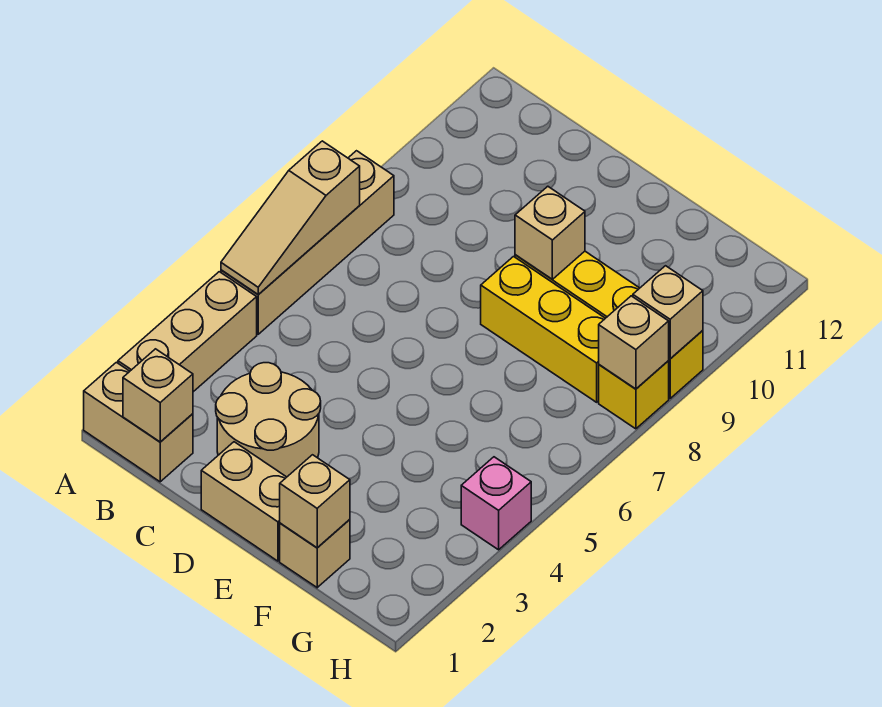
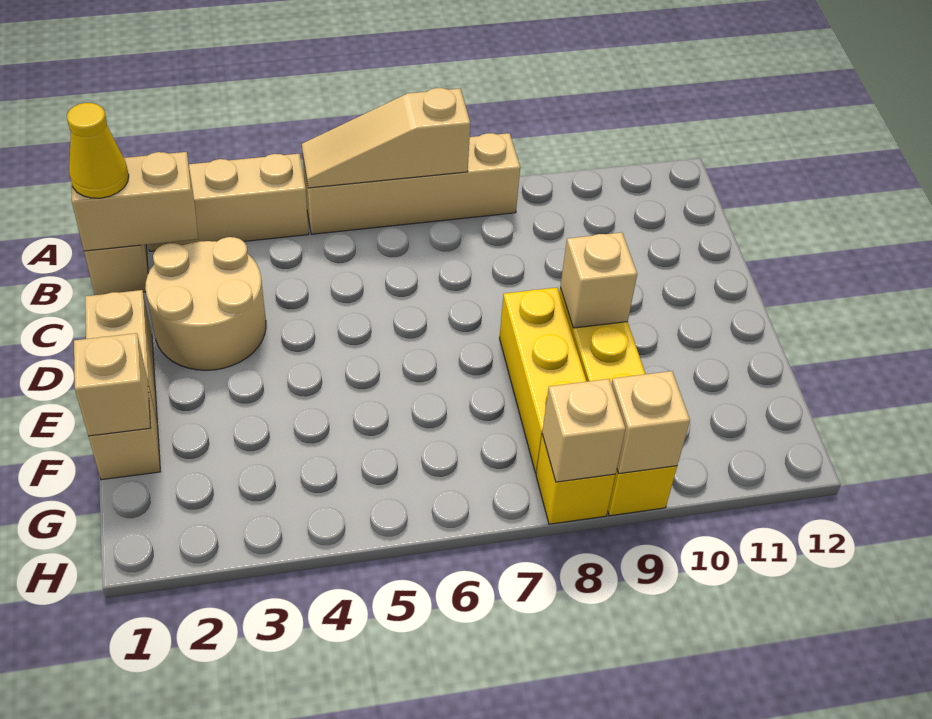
tan brick B1 level 2 -> tan brick B1:B2 level 2
none -> yellow cone B1 level 3
pink brick H4 level 1 -> none

